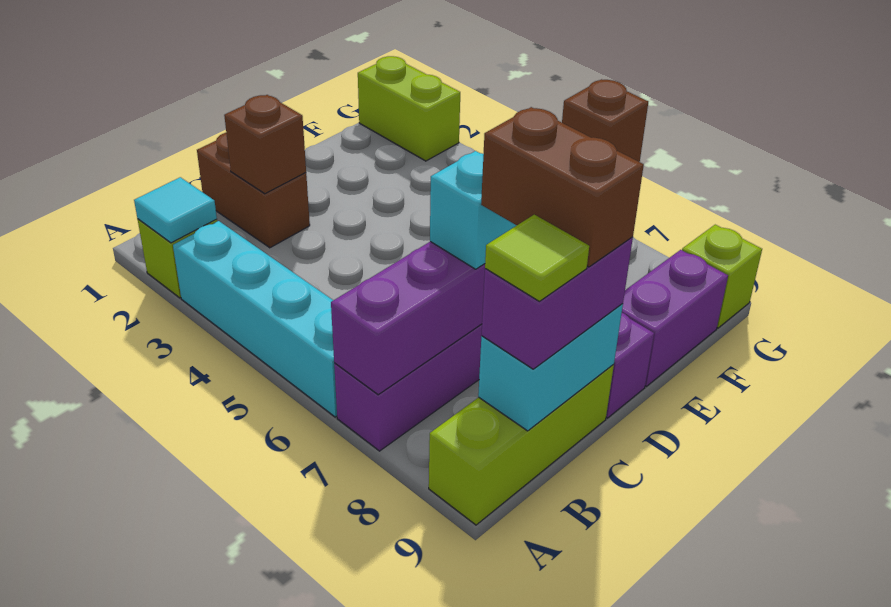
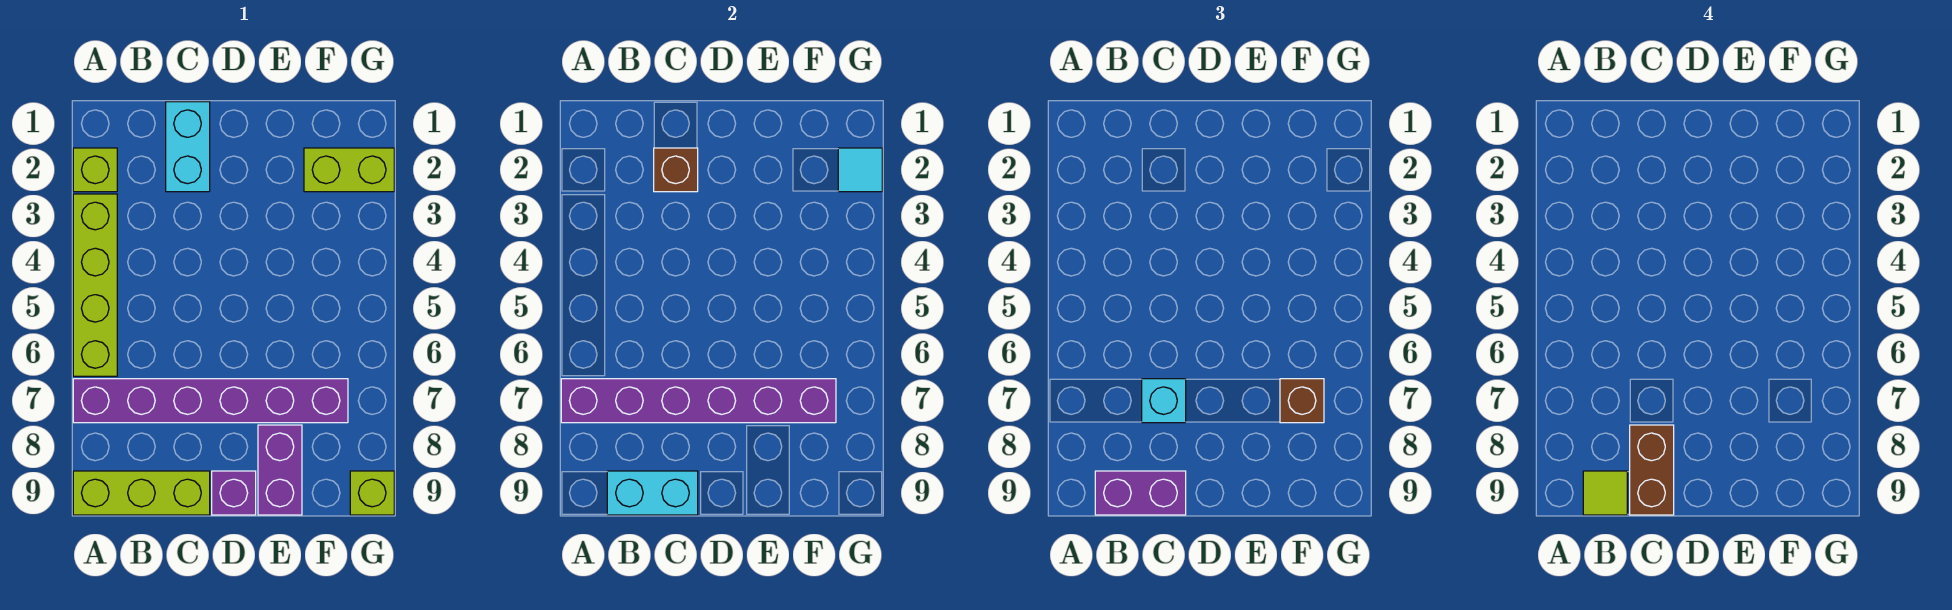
cyan tile A2 level 2 -> cyan tile G2 level 2
cyan brick A3:A6 level 1 -> lime brick A3:A6 level 1
brown brick C1:C2 level 1 -> cyan brick C1:C2 level 1
purple brick E9:F9 level 1 -> purple brick E8:E9 level 1
lime brick G1:G2 level 1 -> lime brick F2:G2 level 1

